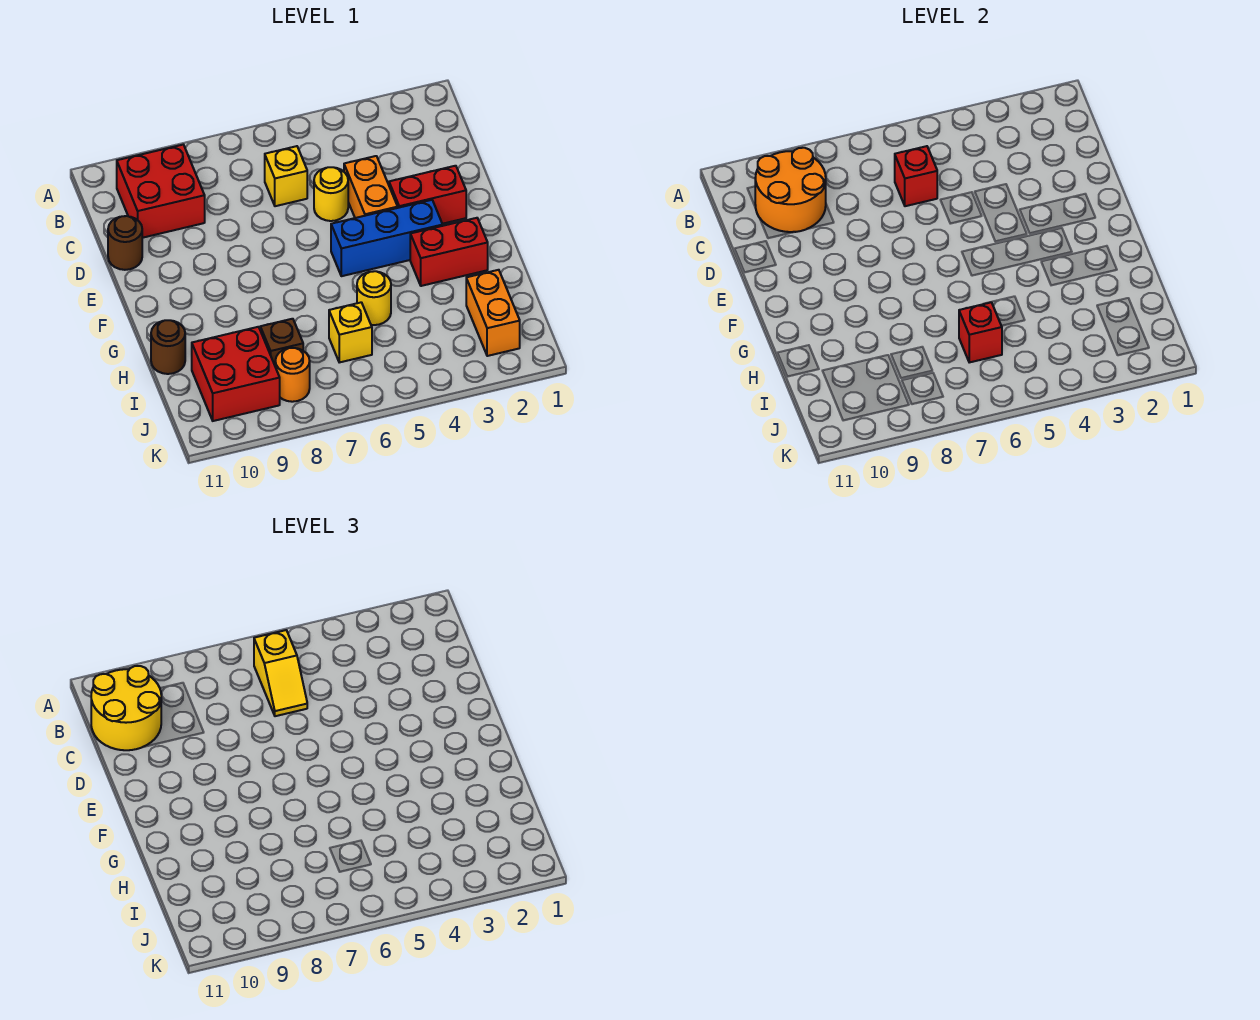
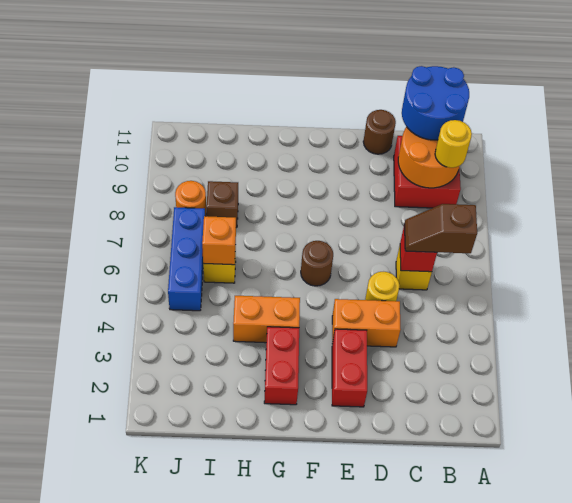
yellow slope B6:C6 level 3 top B -> brown slope B6:C6 level 3 top B
yellow round brick B10:C11 level 3 -> blue round brick B10:C11 level 3
blue brick F3:F5 level 1 -> blue brick J5:J7 level 1
yellow round brick H5 level 1 -> yellow round brick B9 level 3
brown round brick H11 level 1 -> brown round brick F6 level 1
orange brick I2:J2 level 1 -> orange brick G4:H4 level 1
red brick I6 level 2 -> orange brick I6 level 2
red brick I9:J10 level 1 -> none

